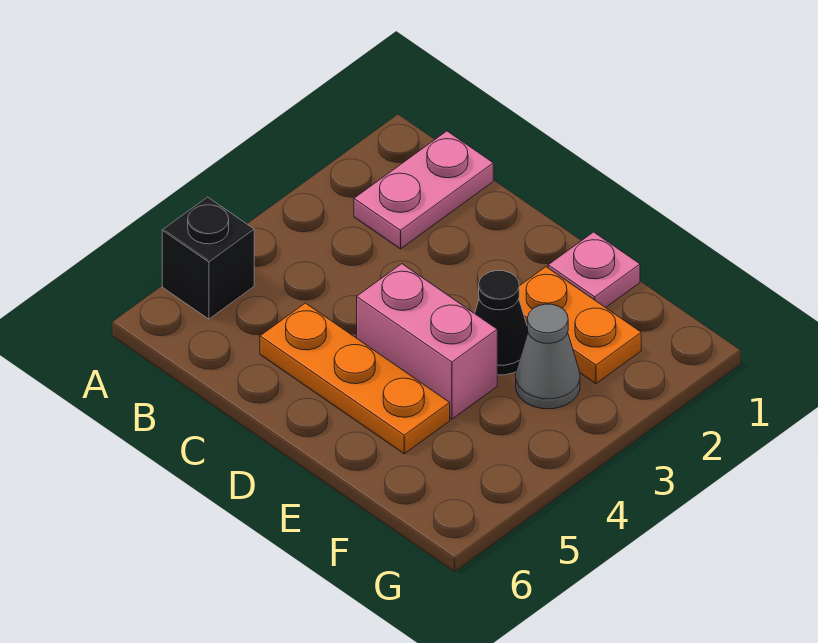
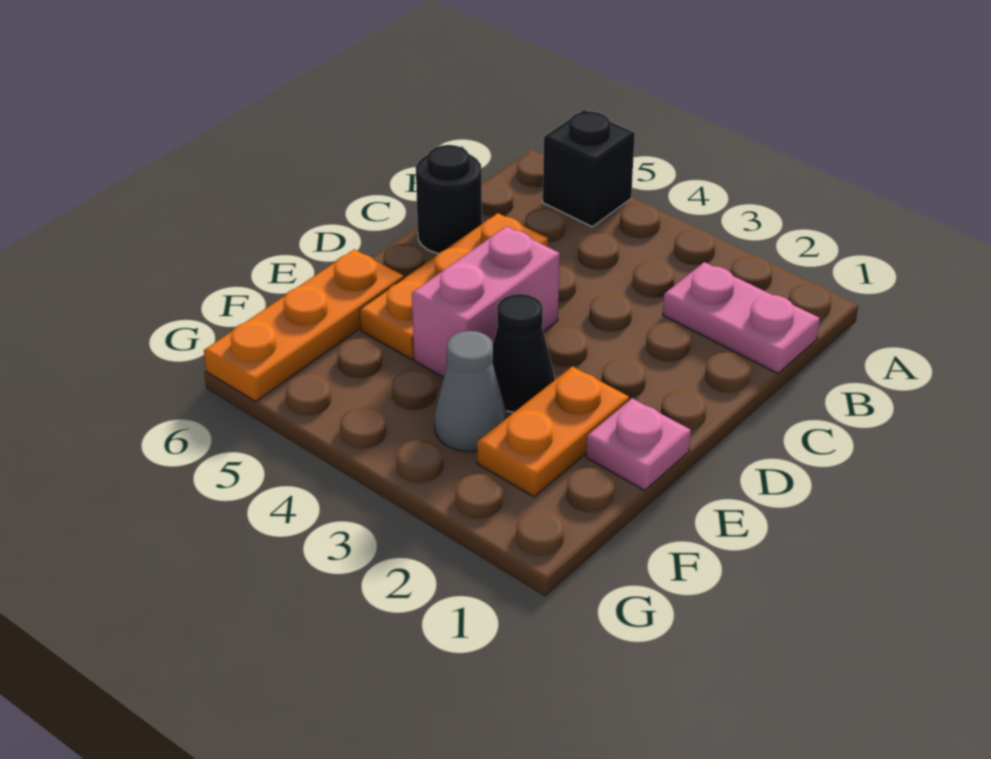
none -> black round brick C6 level 1
none -> orange plate E6:G6 level 1

